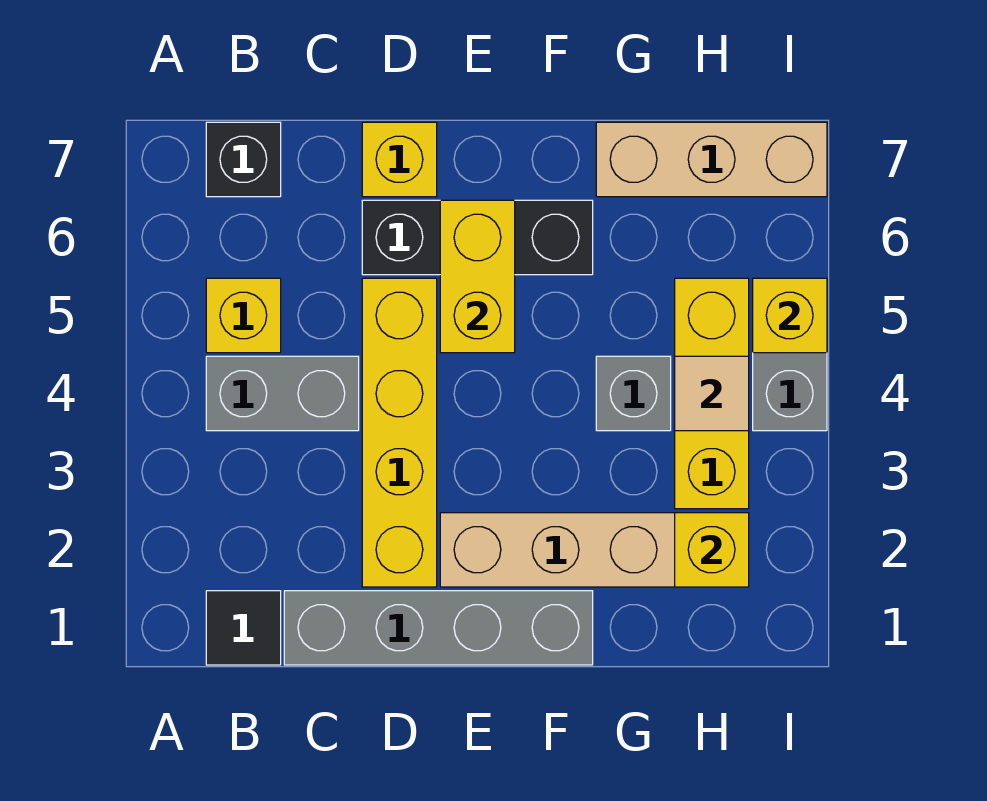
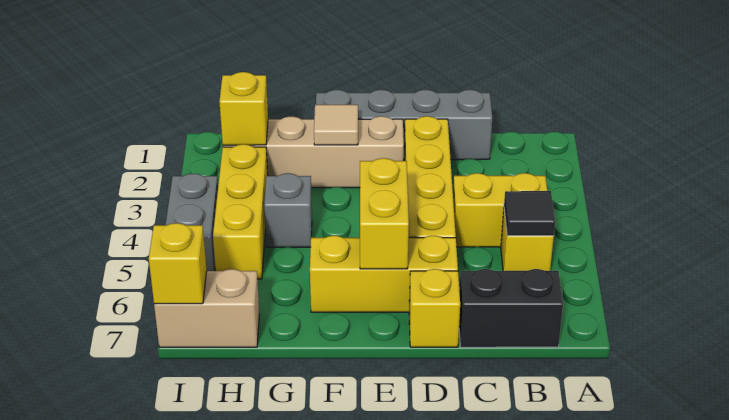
black tile B1 level 1 -> black tile B5 level 2
grey brick B4:C4 level 1 -> yellow brick B4:C4 level 1
black brick B7 level 1 -> black brick B7:C7 level 1
black brick D6:F6 level 1 -> yellow brick D6:F6 level 1
tan brick G7:I7 level 1 -> tan brick H7:I7 level 1
tan tile H4 level 2 -> tan tile F2 level 2
yellow brick I5 level 2 -> yellow brick I7 level 2

